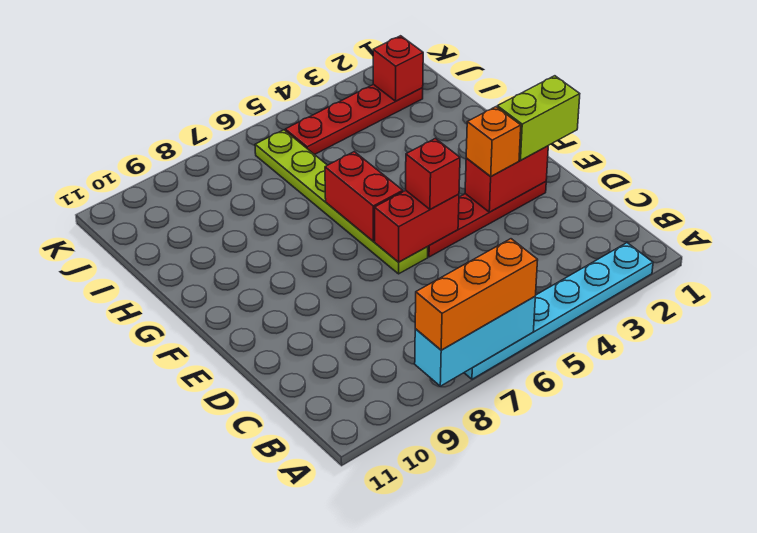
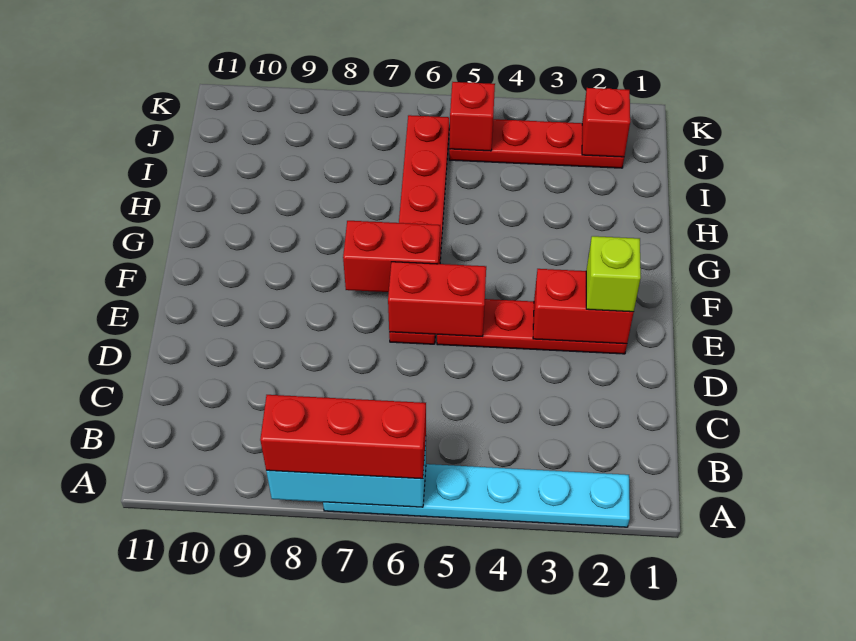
orange brick A6:A8 level 3 -> red brick A6:A8 level 3
lime brick E1:E2 level 3 -> lime brick E2 level 3
orange brick E3 level 3 -> none
red brick E5 level 3 -> red brick J5 level 2
lime plate E6:J6 level 1 -> red plate E6:J6 level 1
red brick F6:G6 level 2 -> red brick F6:F7 level 2

